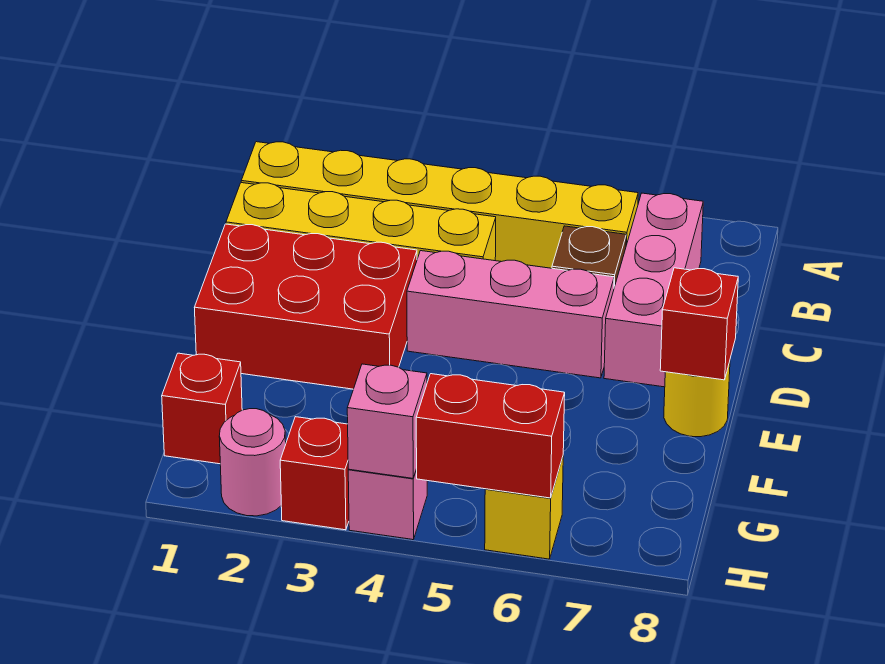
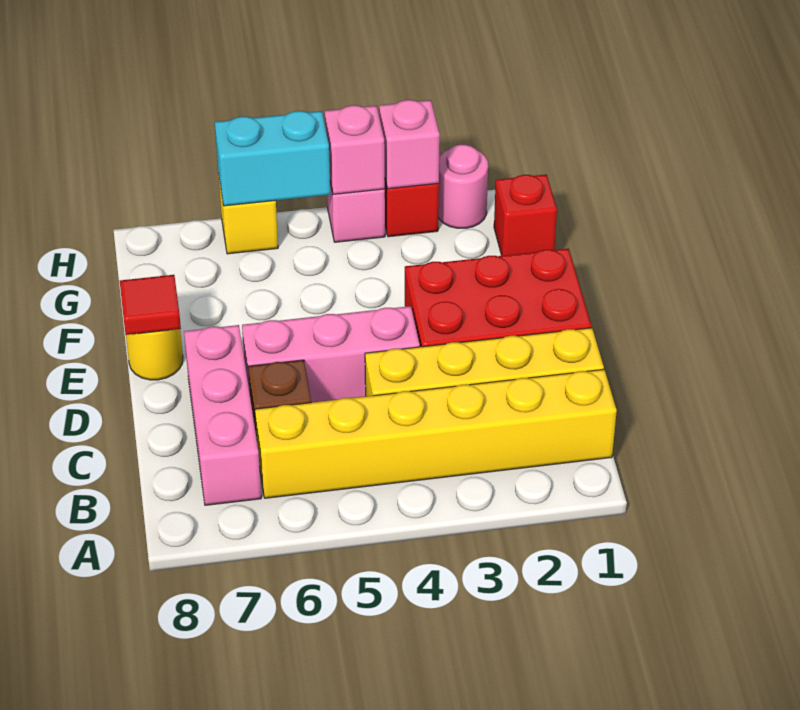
red brick E8 level 2 -> red tile E8 level 2
none -> pink brick H3 level 2
red brick H5:H6 level 2 -> cyan brick H5:H6 level 2

